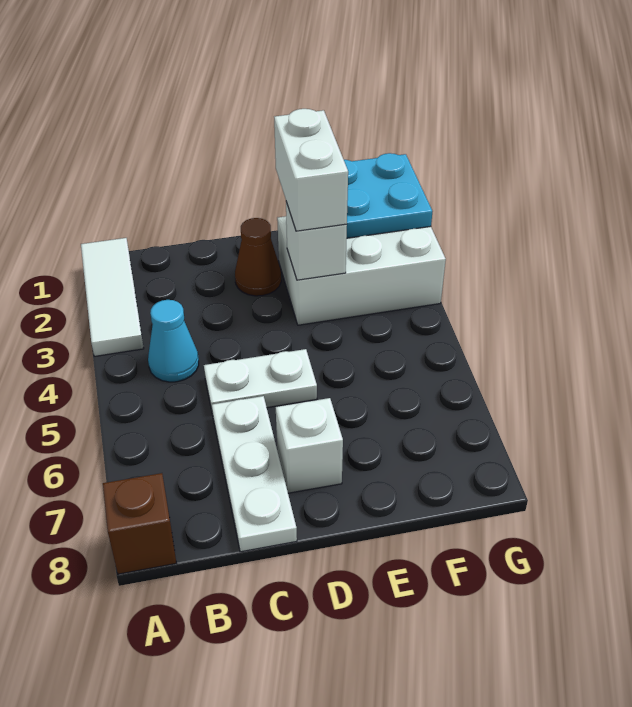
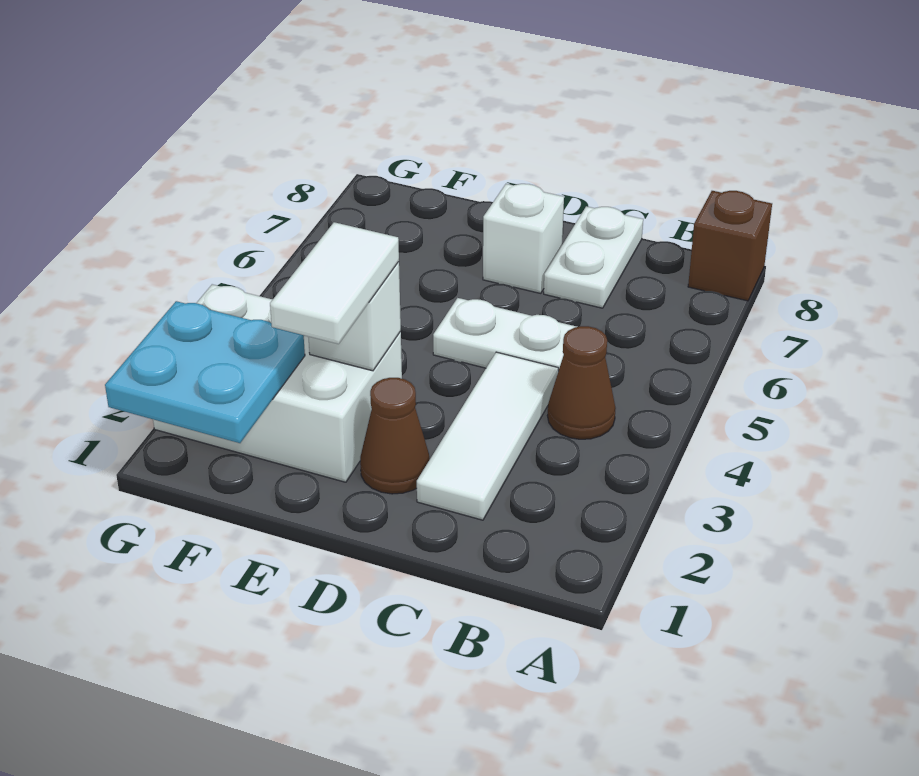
white tile A1:A3 level 1 -> white tile C2:C4 level 1
cyan cone B4 level 1 -> brown cone B4 level 1
white plate C6:C8 level 1 -> white plate C7:C8 level 1
white brick E2:E3 level 3 -> white tile E2:E3 level 3

